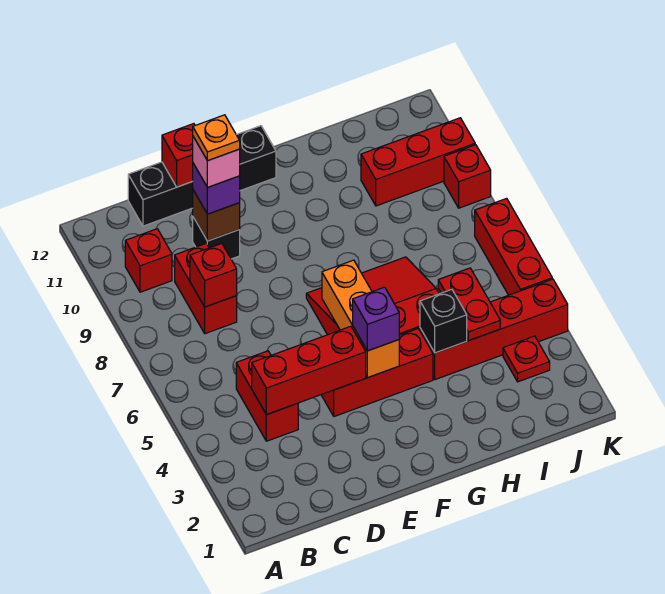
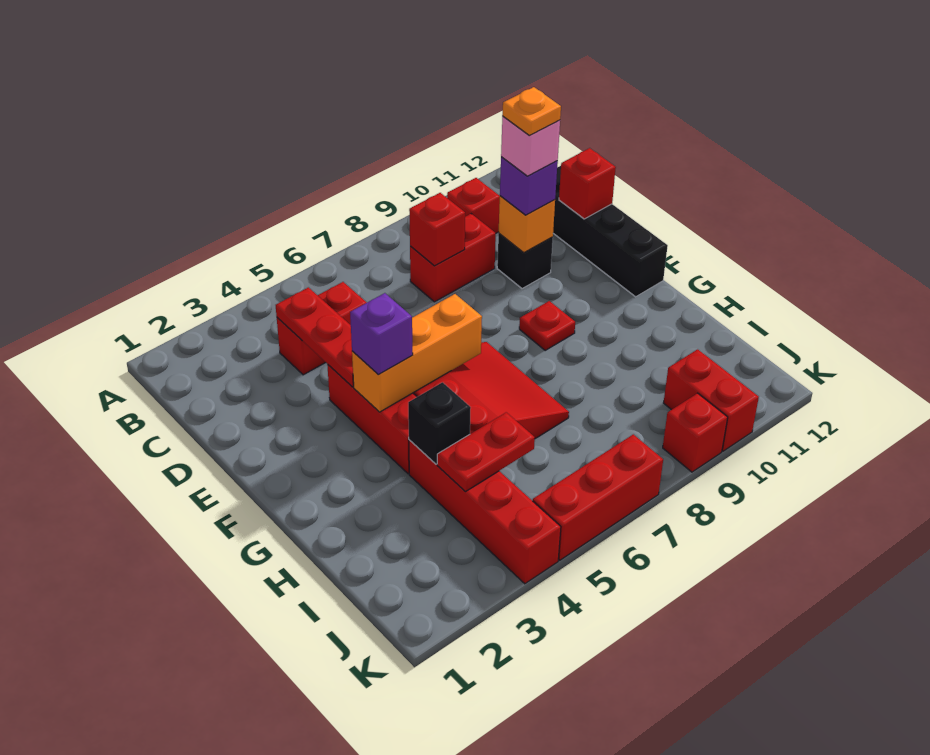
red brick C4:E4 level 2 -> red plate C4:E4 level 2
brown brick D10 level 2 -> orange brick D10 level 2
red brick I10:K10 level 1 -> red brick J10:K10 level 1
red plate J3 level 1 -> red plate F9 level 1

